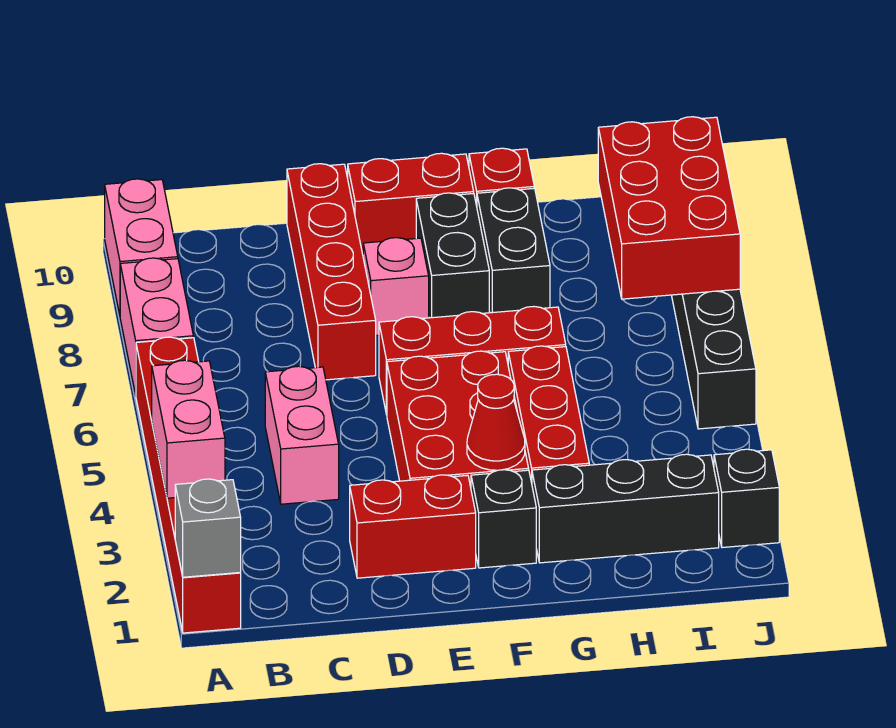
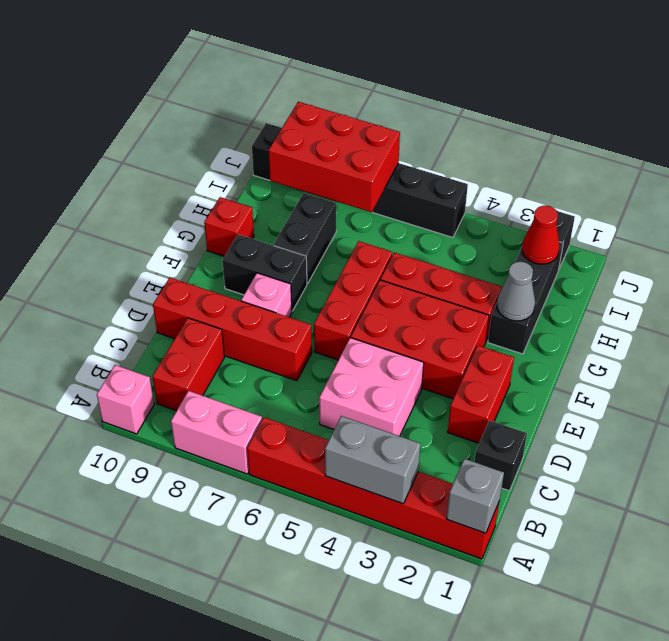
pink brick A3:A4 level 2 -> grey brick A3:A4 level 2
pink brick A9:A10 level 1 -> pink brick A10 level 1
pink brick C4:C5 level 1 -> pink brick C4:D5 level 1
red brick E10:F10 level 1 -> red brick B9:C9 level 1
black brick F2 level 1 -> black brick C1 level 1
red cone F3 level 2 -> red cone I2 level 2
none -> grey cone G2 level 2
black brick G8:G9 level 1 -> black brick G8:H8 level 1

